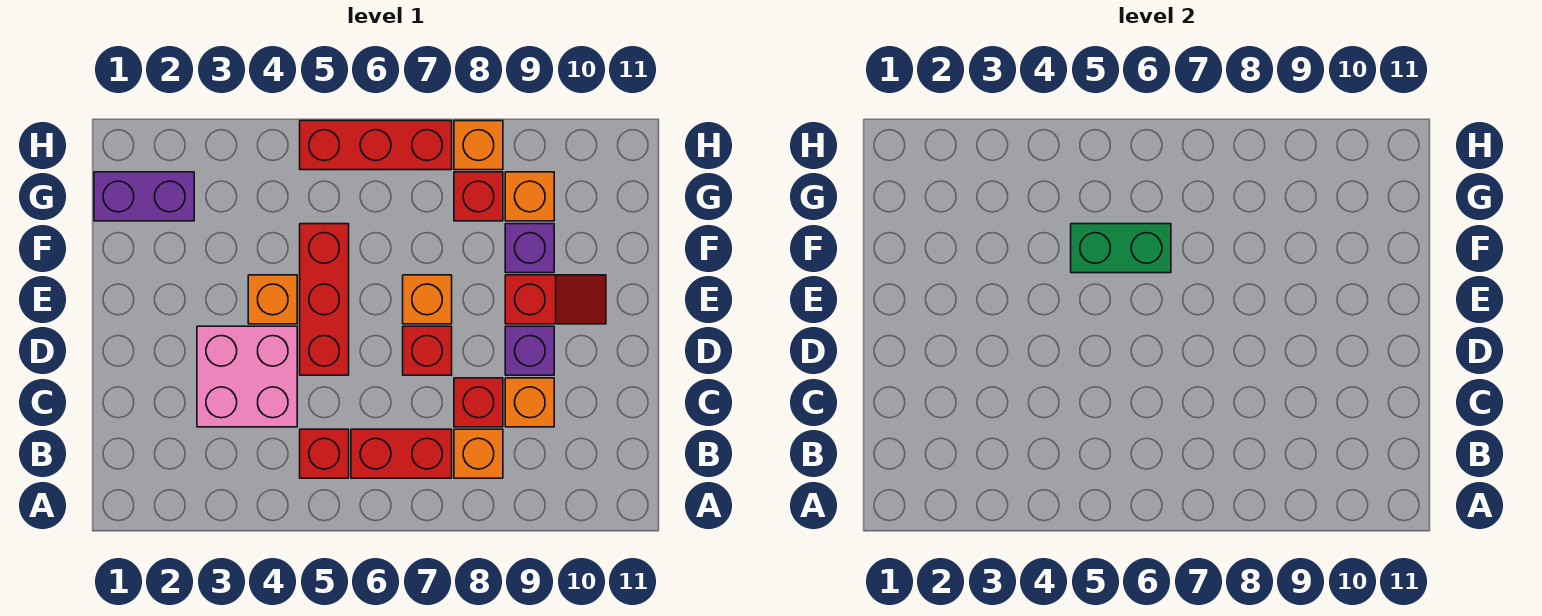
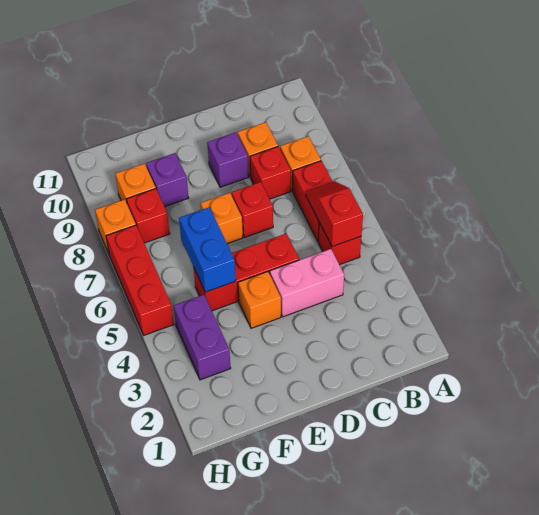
pink brick C3:D4 level 1 -> pink brick C4:D4 level 1
red slope E9:E10 level 1 top 9 -> red slope B5:B6 level 2 top 5
green brick F5:F6 level 2 -> blue brick F5:F6 level 2
purple brick G1:G2 level 1 -> purple brick G3:G4 level 1

